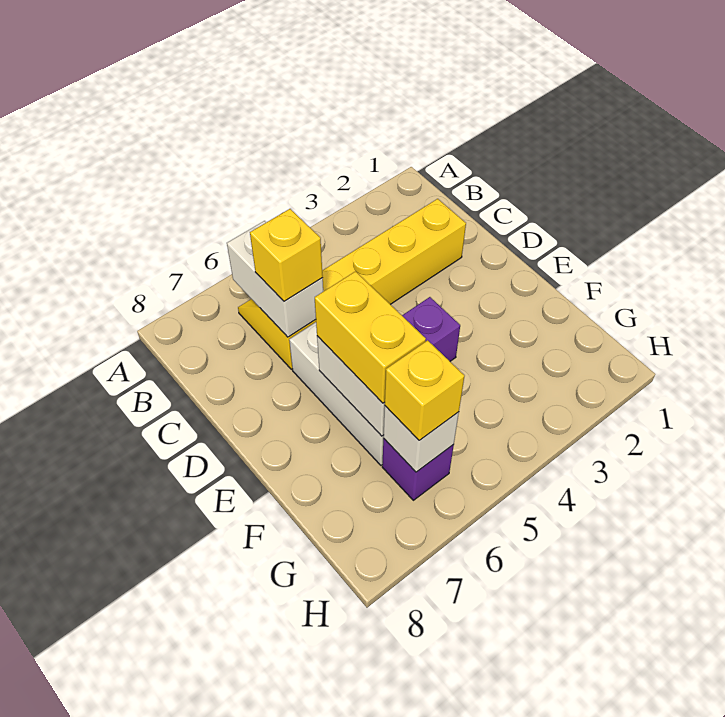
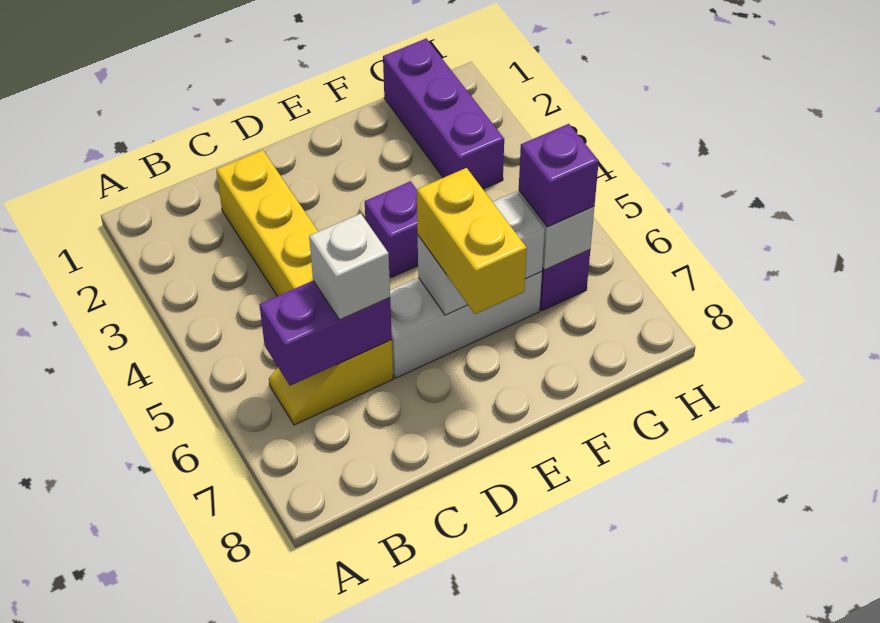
white brick B6:C6 level 2 -> purple brick B6:C6 level 2
yellow brick C6 level 3 -> white brick C6 level 3
yellow brick E6:F6 level 3 -> yellow brick E6:E7 level 3
none -> purple brick G1:G3 level 1
yellow brick G6 level 3 -> purple brick G6 level 3

